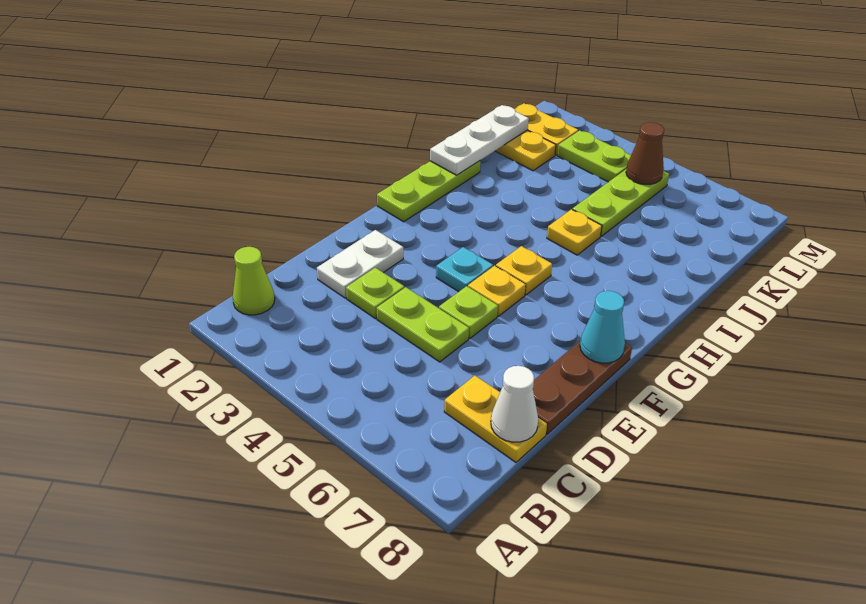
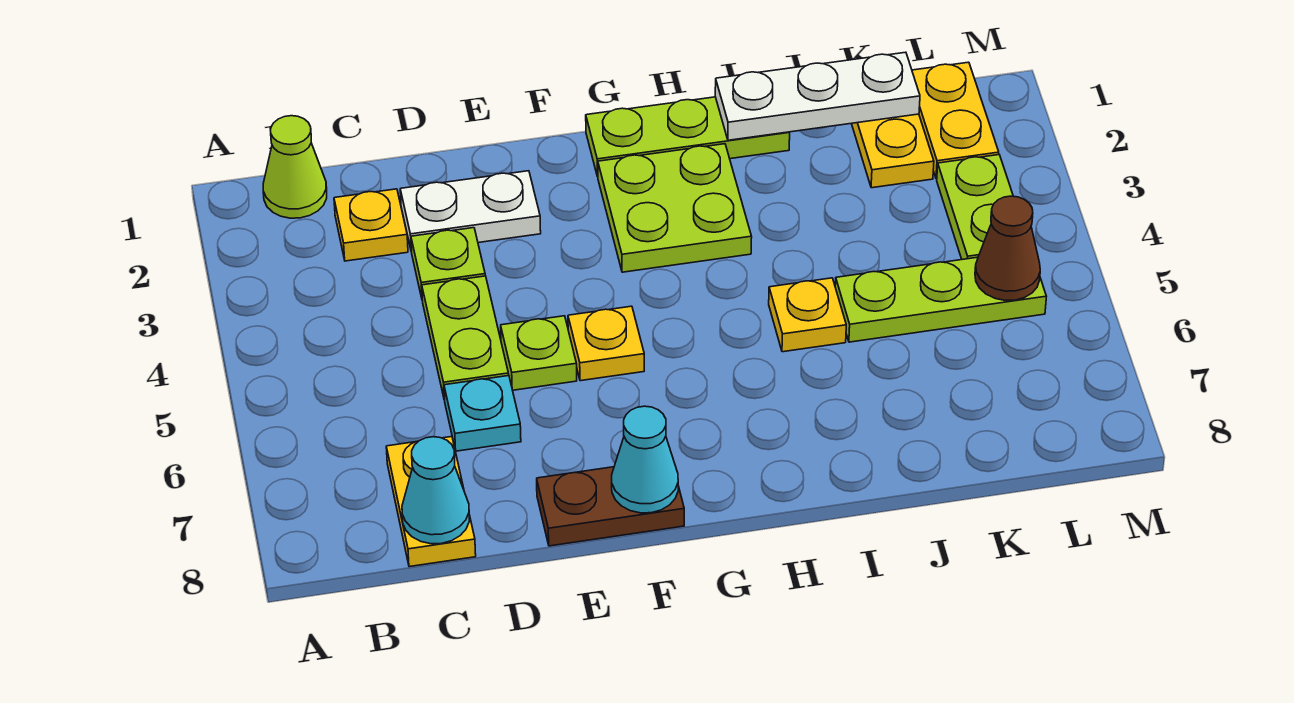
white cone C8 level 2 -> cyan cone C8 level 2
brown plate D8:F8 level 1 -> brown plate E8:F8 level 1
cyan plate F4 level 1 -> cyan plate D6 level 1
none -> lime plate G2:H3 level 1
yellow plate G5 level 1 -> yellow plate C2 level 1

